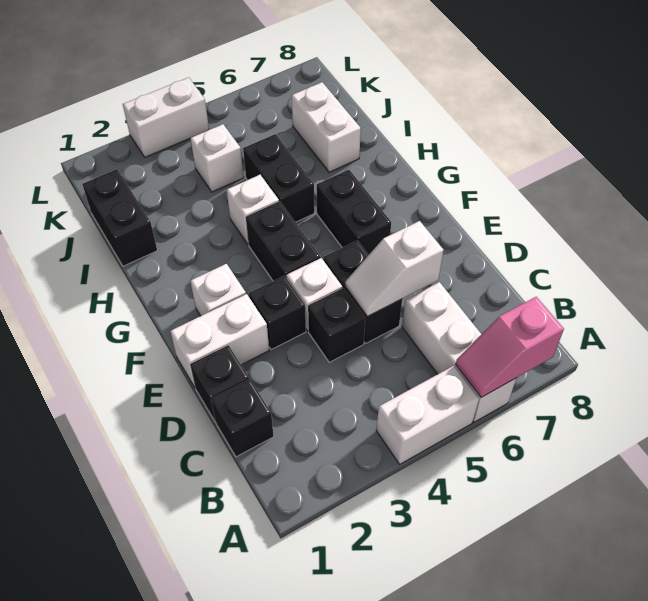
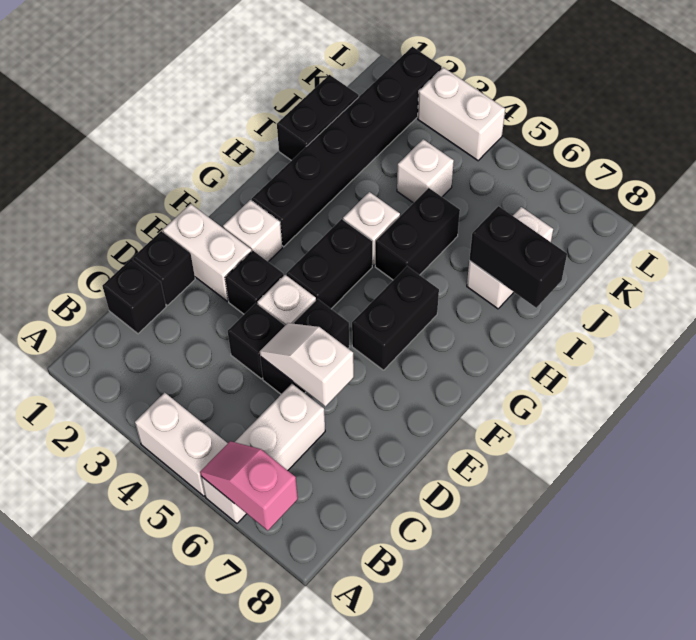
none -> black brick G2:L2 level 1
none -> black brick I7:I8 level 2

